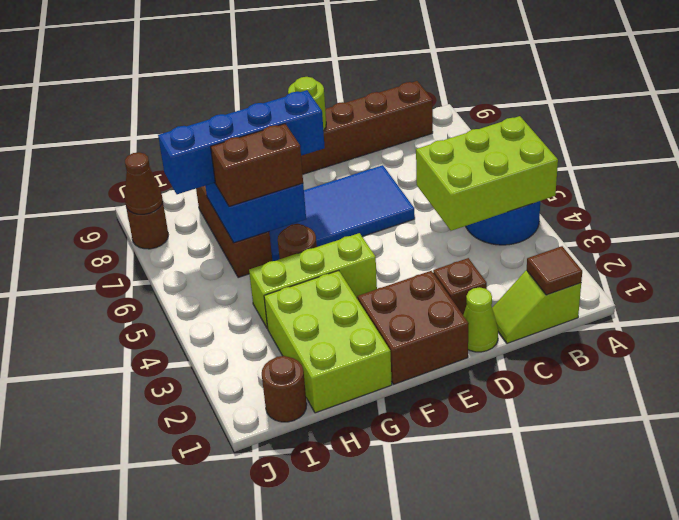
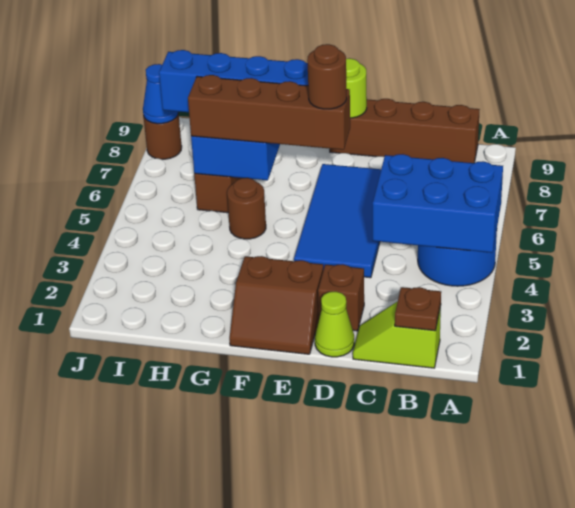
lime brick A4:C5 level 2 -> blue brick A4:C5 level 2
brown tile B1 level 2 -> brown plate B1 level 2
blue tile D6:G7 level 1 -> blue tile D4:E7 level 1
brown brick E1:F2 level 1 -> brown slope E1:F2 level 1 top 2
lime brick F4:H4 level 1 -> none
lime brick G1:H3 level 1 -> none
brown brick G6:H6 level 3 -> brown brick E6:H6 level 3
brown round brick I1 level 1 -> brown round brick E6 level 4
brown cone J8 level 2 -> blue cone J8 level 2

